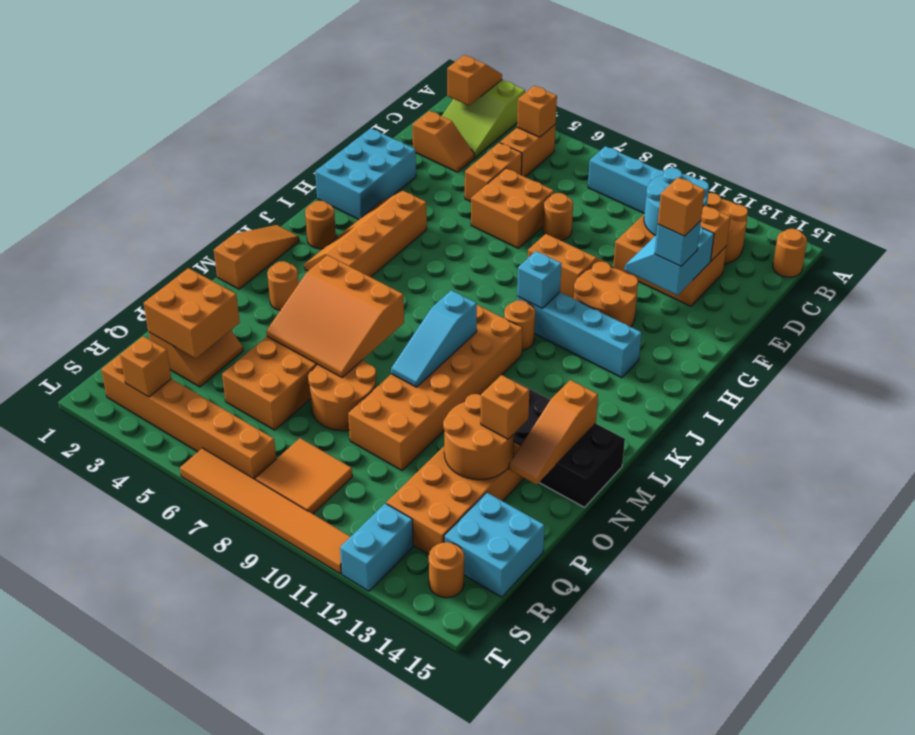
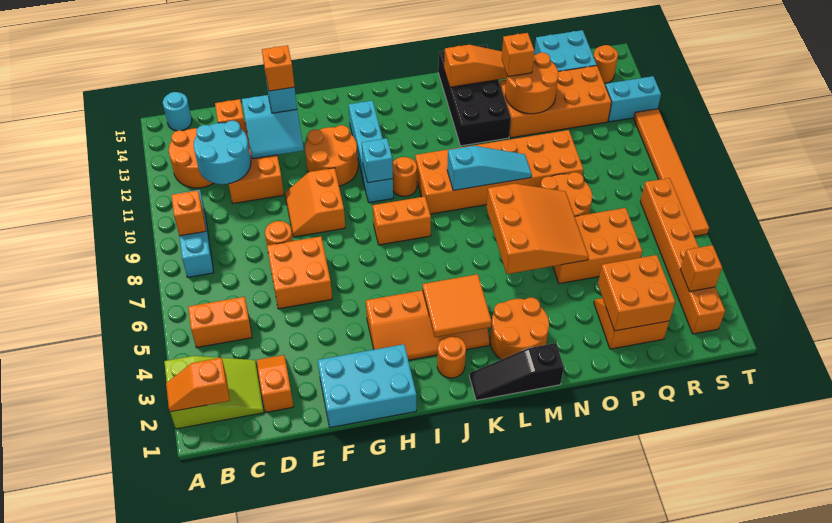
orange brick B5 level 2 -> orange brick B9 level 2
orange round brick B15 level 1 -> cyan round brick B15 level 1
orange brick D5:E5 level 1 -> orange brick I8:J8 level 1
orange slope K1:M1 level 1 top M -> black slope K1:M1 level 1 top M
orange round brick M3 level 1 -> orange round brick L2:M3 level 1
orange tile R8:S9 level 1 -> orange tile J3:K4 level 2

